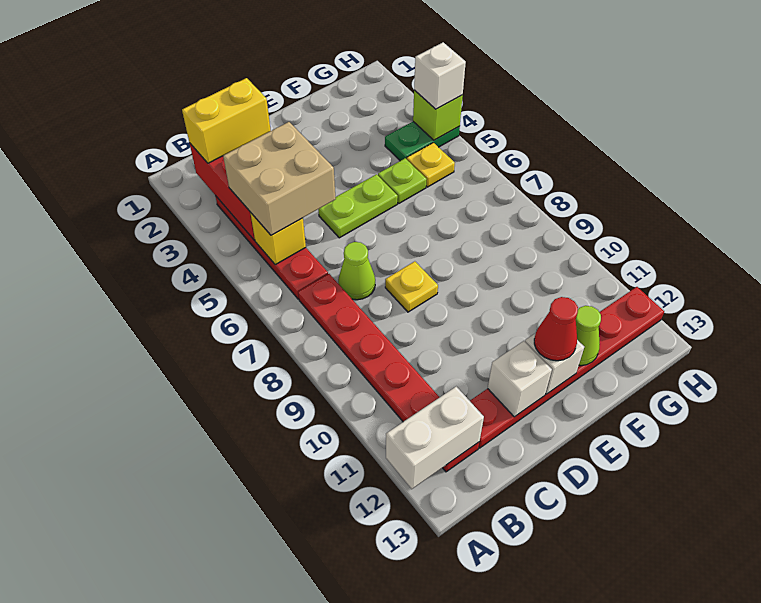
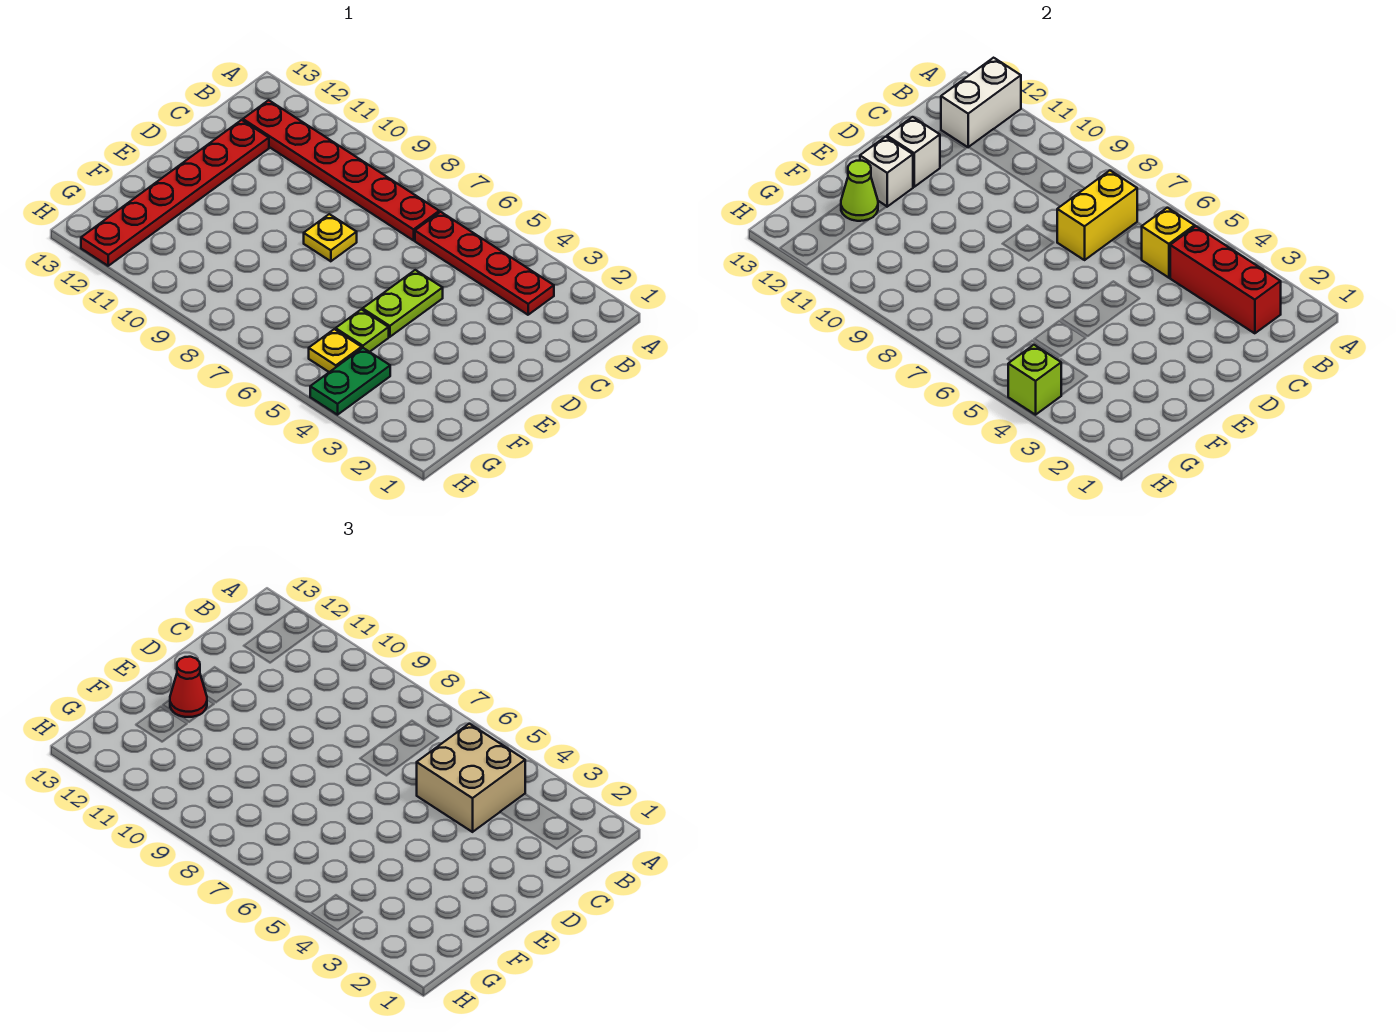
yellow brick B2:C2 level 3 -> yellow brick B7:C7 level 2
lime cone C7 level 1 -> none
white brick H4 level 3 -> none

